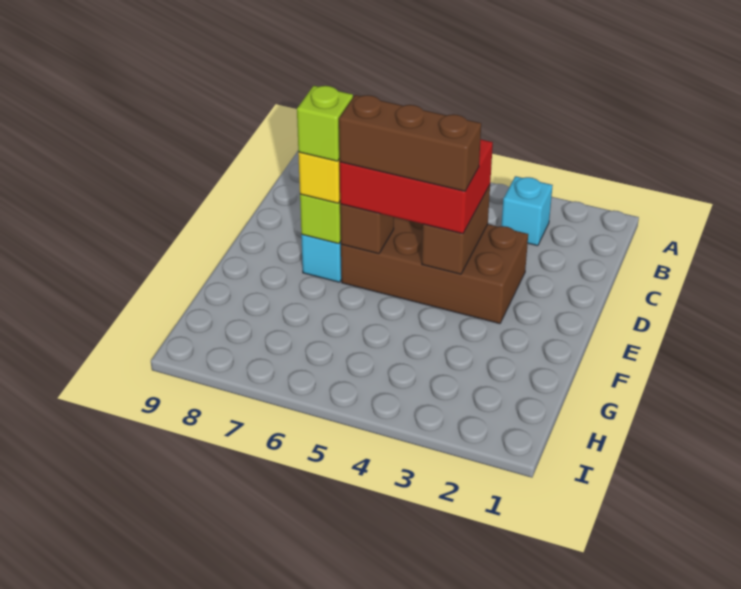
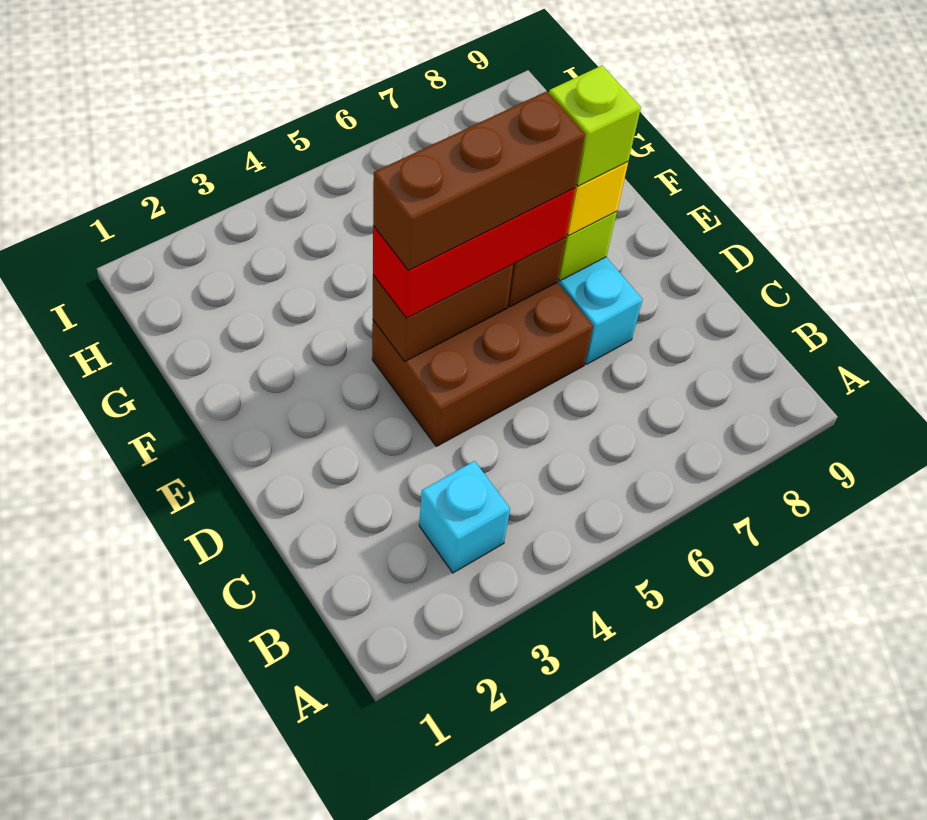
brown brick D3:E6 level 1 -> brown brick D4:E6 level 1
brown brick D4:E4 level 2 -> brown brick E4:E5 level 2
red brick D4:E6 level 3 -> red brick E4:E6 level 3

